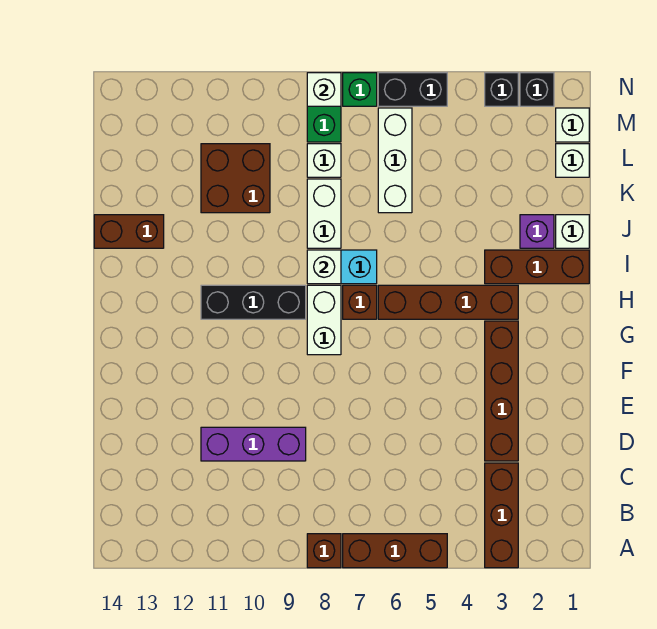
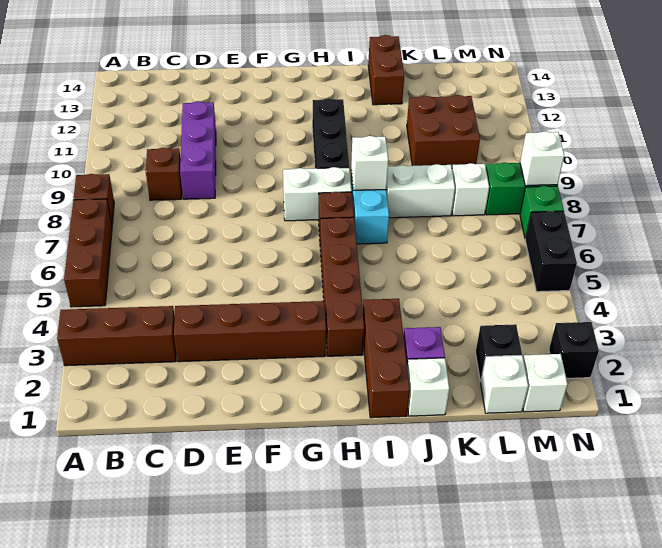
none -> brown brick C9 level 1
white brick K6:M6 level 1 -> none
black brick N3 level 1 -> black brick L2 level 1

